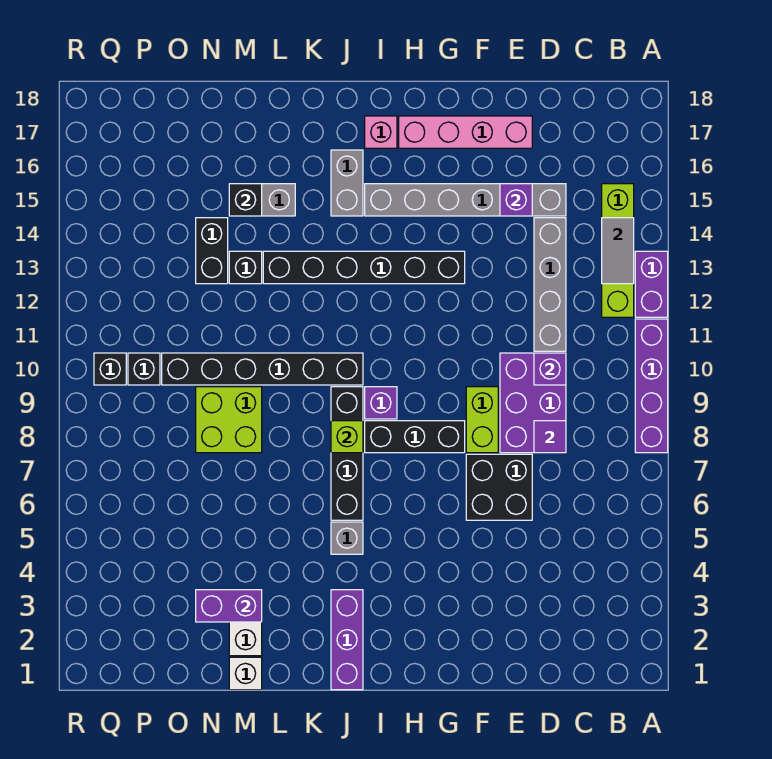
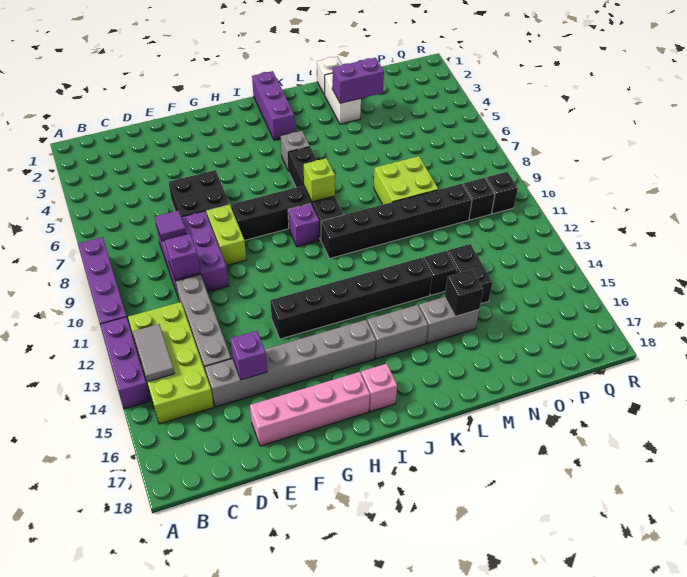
purple brick A12:A13 level 1 -> purple brick A12:A14 level 1
lime brick B12:B15 level 1 -> lime brick B12:C15 level 1
grey brick J15:J16 level 1 -> grey brick J15:K15 level 1

